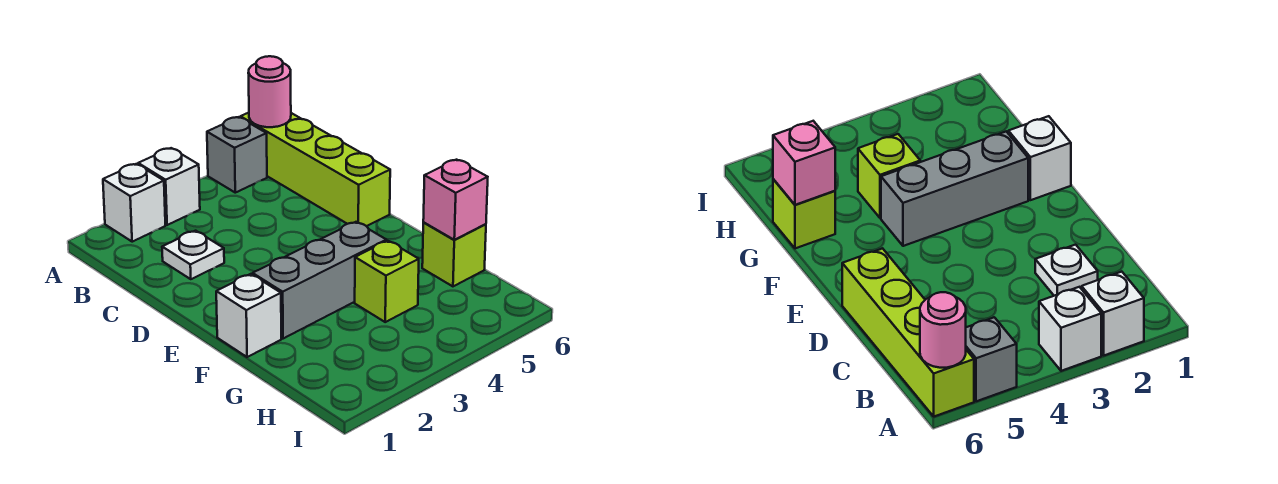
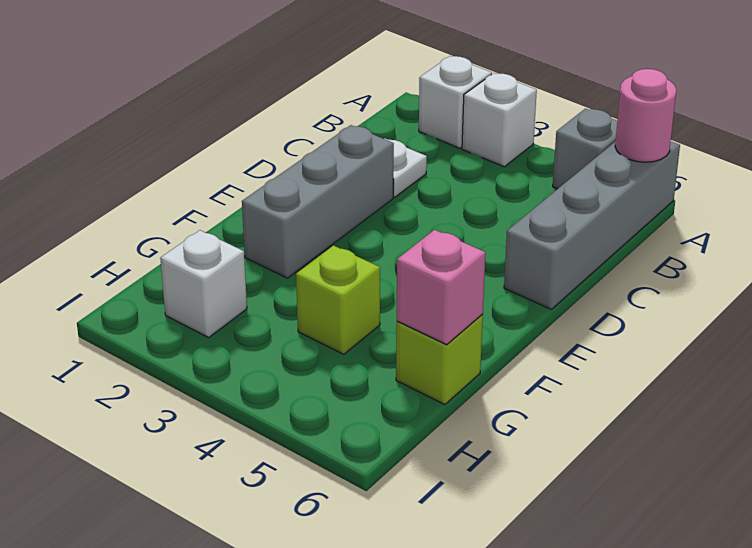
lime brick A6:D6 level 1 -> grey brick A6:D6 level 1
white brick F1 level 1 -> white brick H2 level 1
grey brick F2:F4 level 1 -> grey brick D2:F2 level 1

